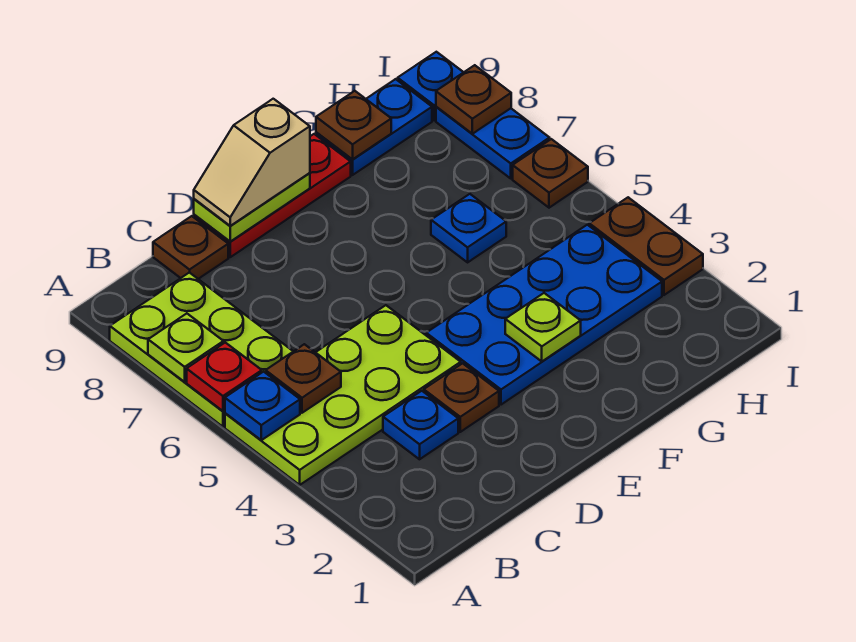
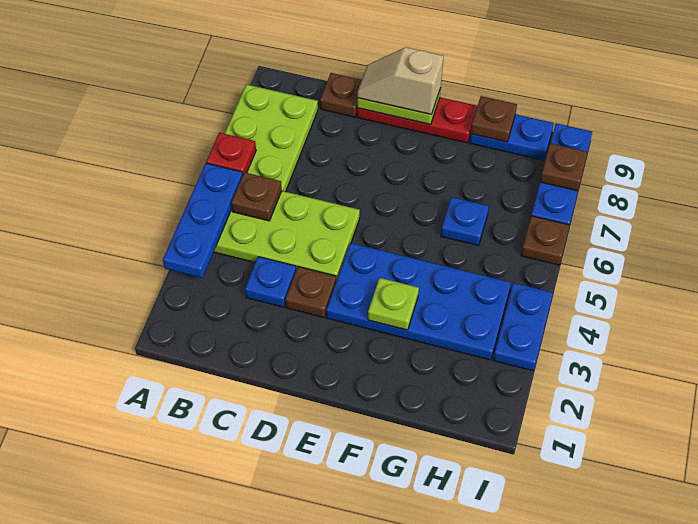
blue plate A5 level 2 -> blue plate A3:A5 level 2
lime plate A7 level 2 -> none
brown plate I3:I4 level 1 -> blue plate I3:I4 level 1

